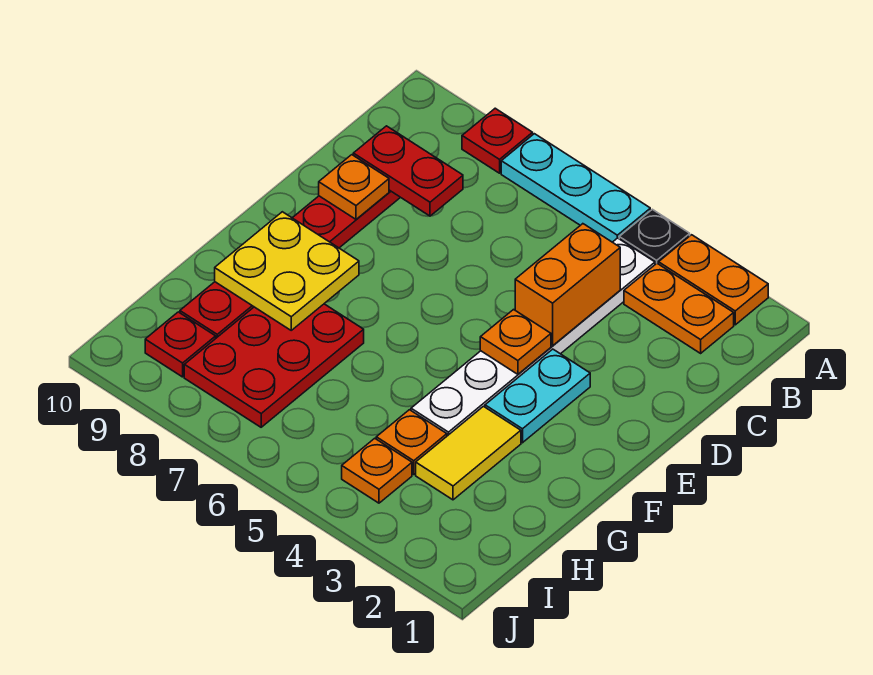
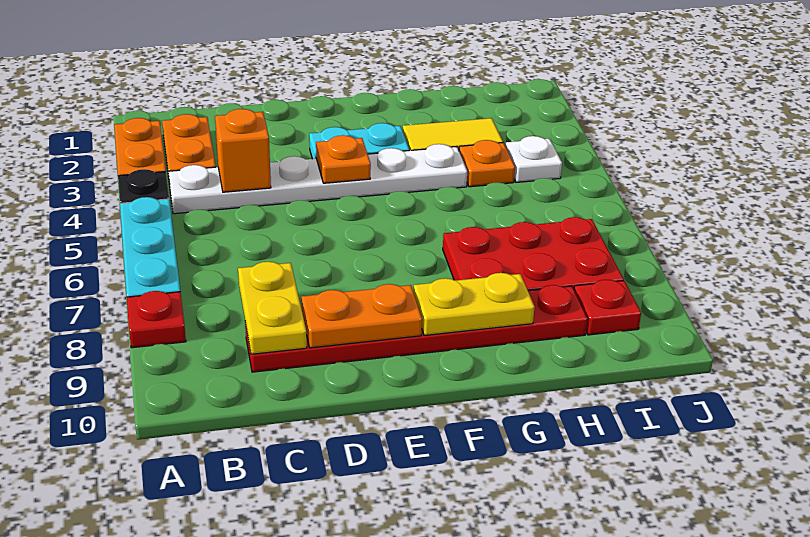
orange brick C4:D4 level 2 -> orange brick C4 level 2
red plate C8:C9 level 2 -> yellow plate C8:C9 level 2
orange plate D9 level 2 -> orange plate D9:E9 level 2
yellow plate F8:G9 level 2 -> yellow plate F9:G9 level 2
orange plate I4 level 1 -> white plate I4 level 1

